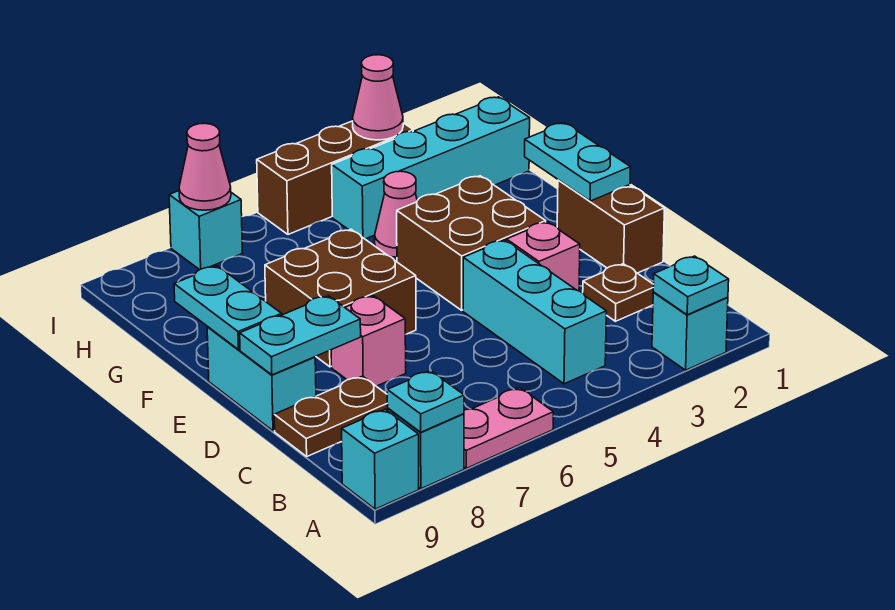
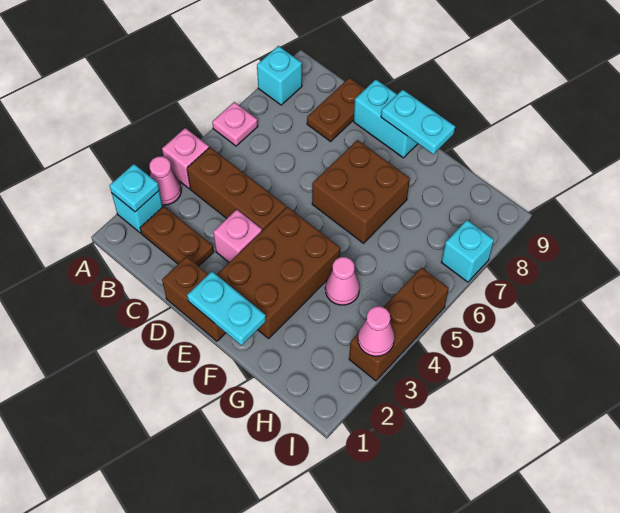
pink plate A6:A7 level 1 -> pink plate A6 level 1
cyan plate A8 level 2 -> none
cyan brick A9 level 1 -> none
cyan brick B4:D4 level 1 -> brown brick B4:D4 level 1
brown plate C2 level 1 -> brown plate B2:C2 level 1
pink brick D7 level 1 -> pink brick A4 level 1
cyan plate D8:D9 level 2 -> none
brown brick E3:F4 level 1 -> brown brick E2:F4 level 1
cyan brick H1:H4 level 1 -> none
pink cone I7 level 2 -> pink cone A3 level 1

